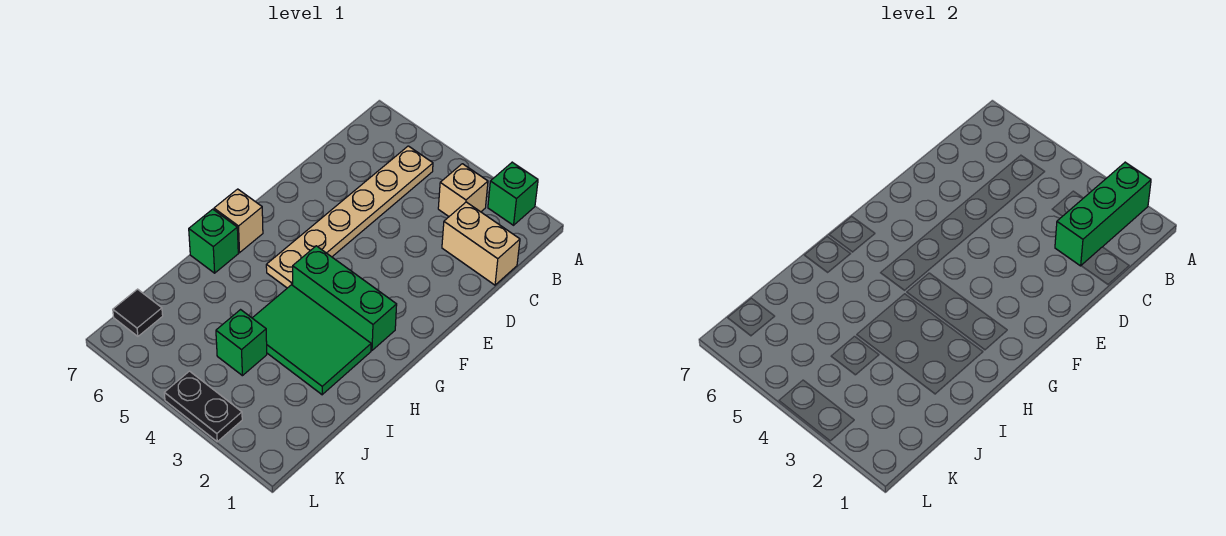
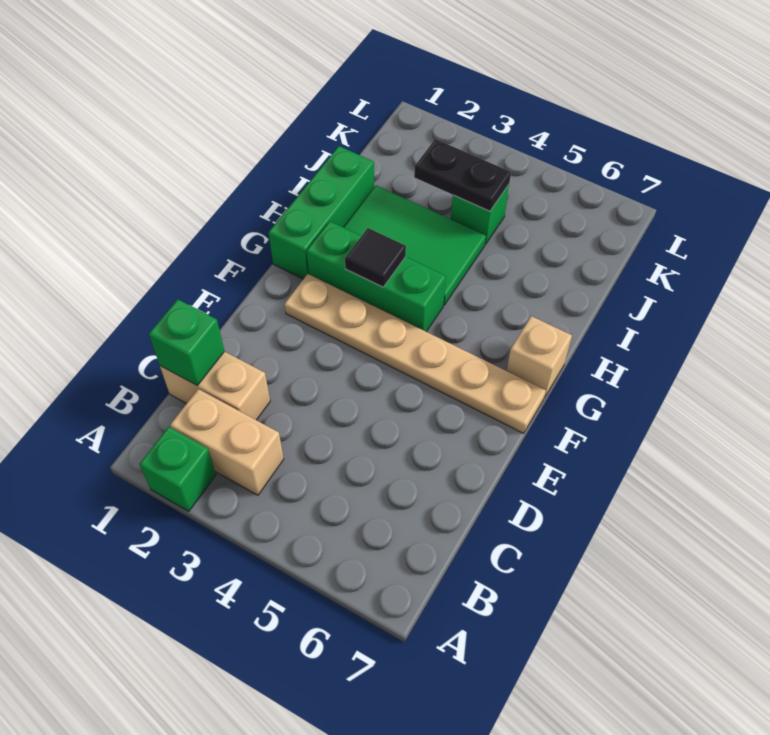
green brick A2:C2 level 2 -> green brick G1:I1 level 1
tan brick B3 level 1 -> tan brick B2:B3 level 1
tan plate B5:G5 level 1 -> tan plate F2:F7 level 1
green brick H7 level 1 -> green brick C1 level 2
black tile K7 level 1 -> black tile G3 level 2
black plate L3:L4 level 1 -> black plate J3:J4 level 2

